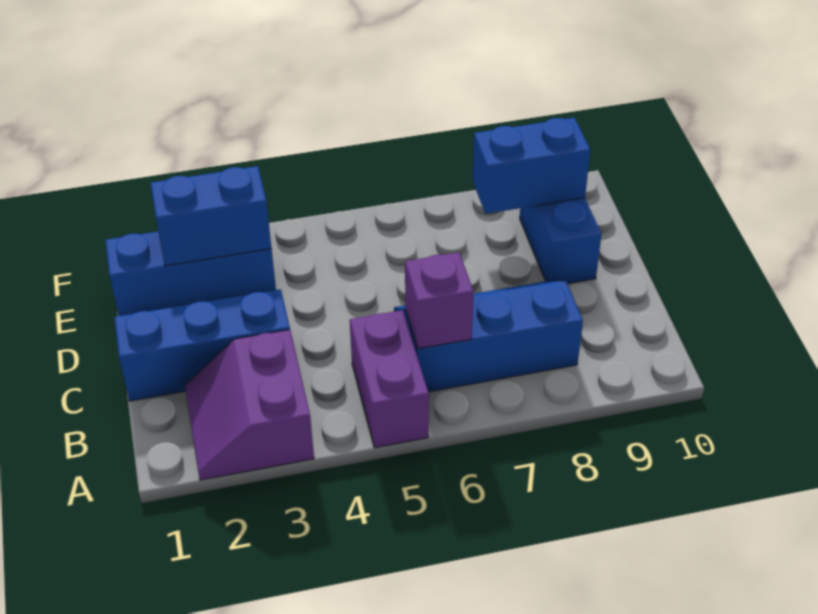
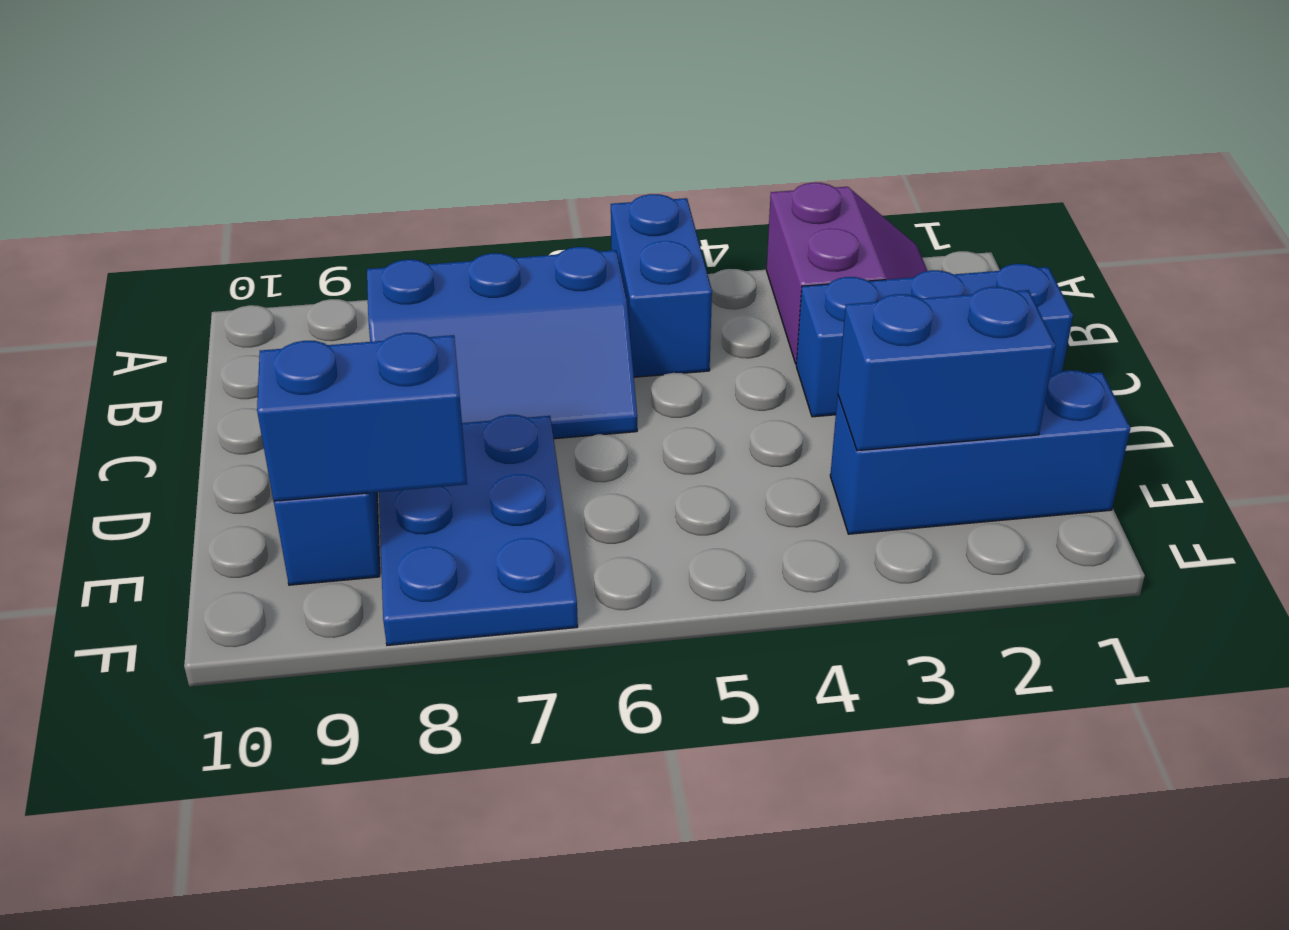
purple brick A5:B5 level 1 -> blue brick A5:B5 level 1
purple brick B6 level 2 -> none
none -> blue plate D7:F8 level 1

